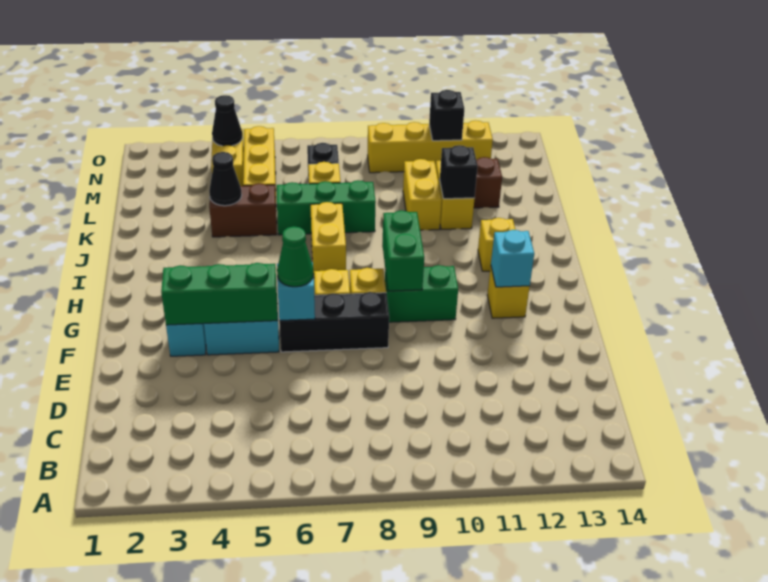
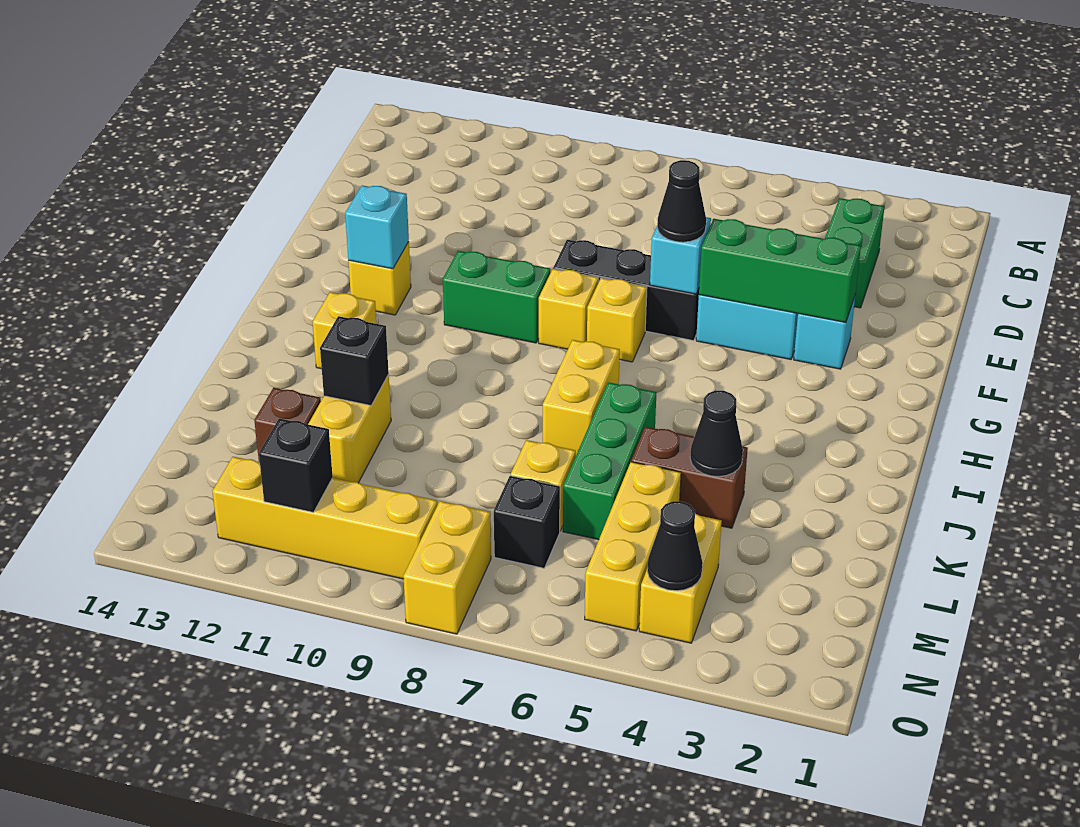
green cone F6 level 3 -> black cone F6 level 3
green brick G9:H9 level 2 -> green brick C3:D3 level 1
green brick K6:K8 level 1 -> green brick J6:L6 level 1
yellow brick K10:L10 level 1 -> yellow brick N8:O8 level 1

